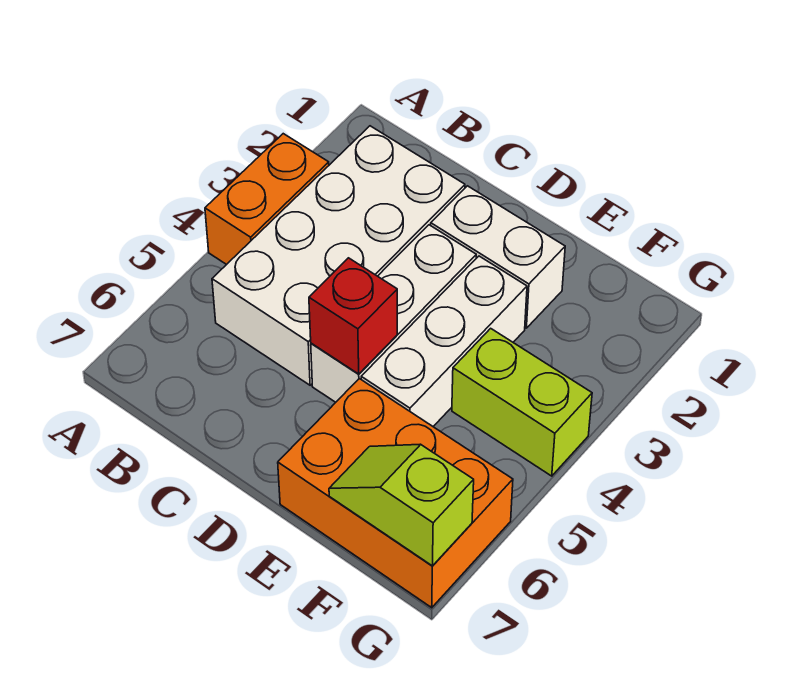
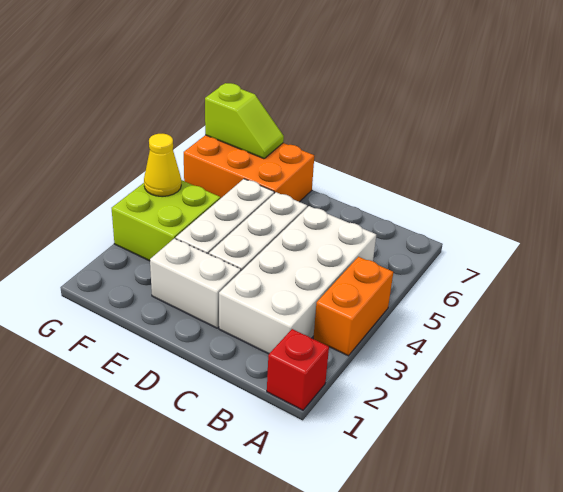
red brick D5 level 2 -> red brick A1 level 1
lime brick F4:G4 level 1 -> lime brick F3:G4 level 1
none -> yellow cone G4 level 2

